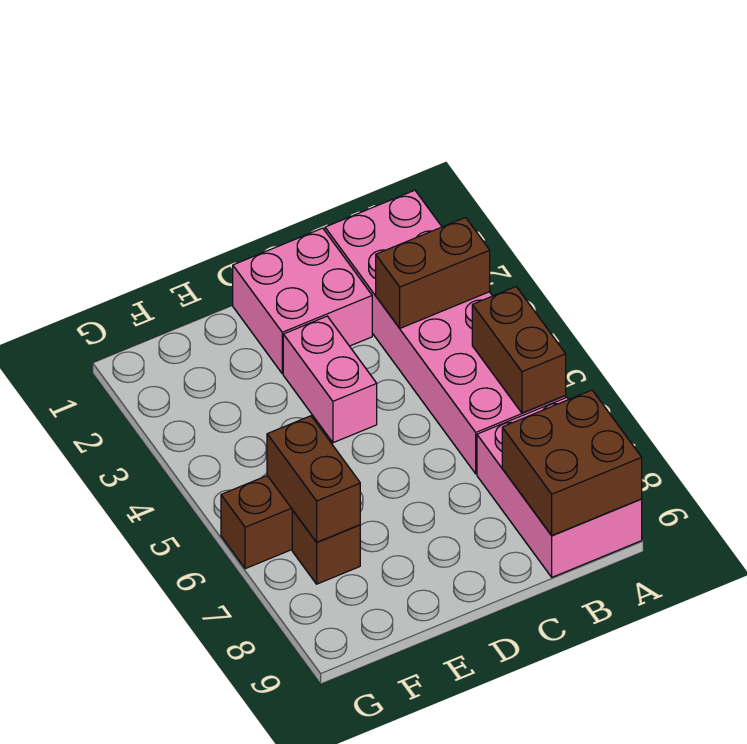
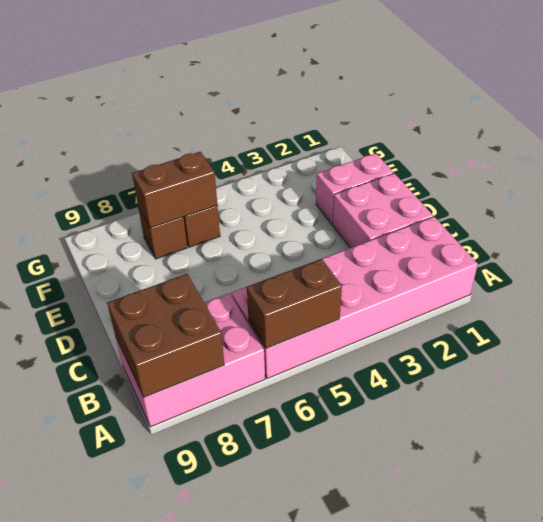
brown brick A3:B3 level 2 -> none
pink brick D3:D4 level 1 -> pink brick E1:E2 level 1

